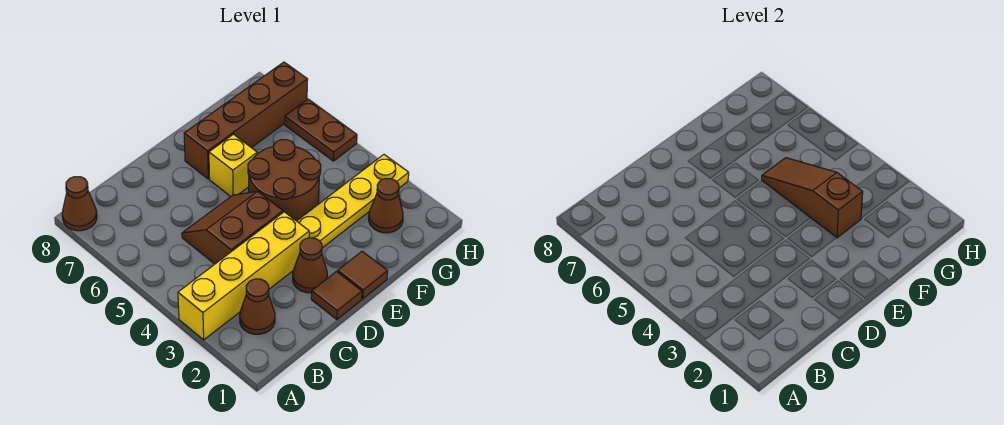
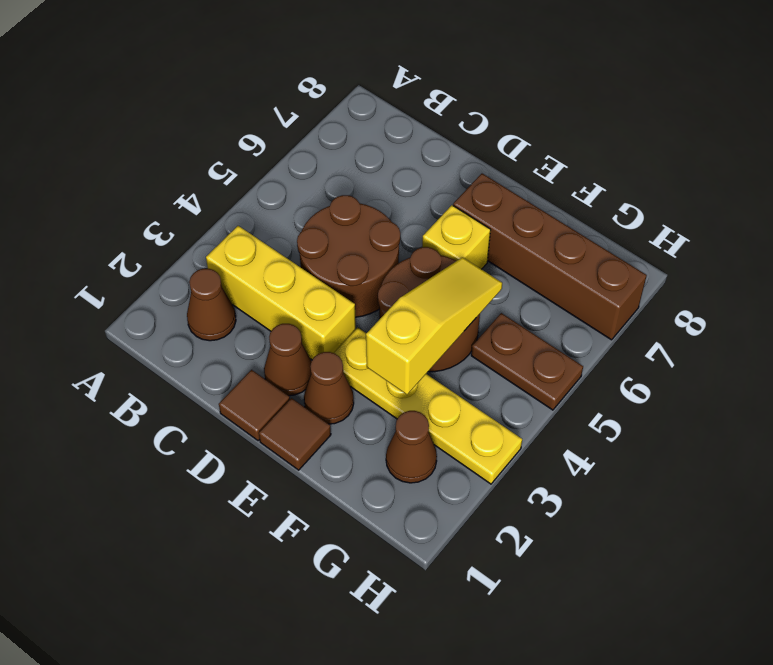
yellow brick A3:D3 level 1 -> yellow brick B3:D3 level 1
brown cone A8 level 1 -> brown cone E2 level 1
brown slope C4:D5 level 1 top 4 -> brown round brick C4:D5 level 1
brown slope F3:F5 level 2 top 3 -> yellow slope F3:F5 level 2 top 3
brown plate H5:H6 level 1 -> brown plate G5:H5 level 1

